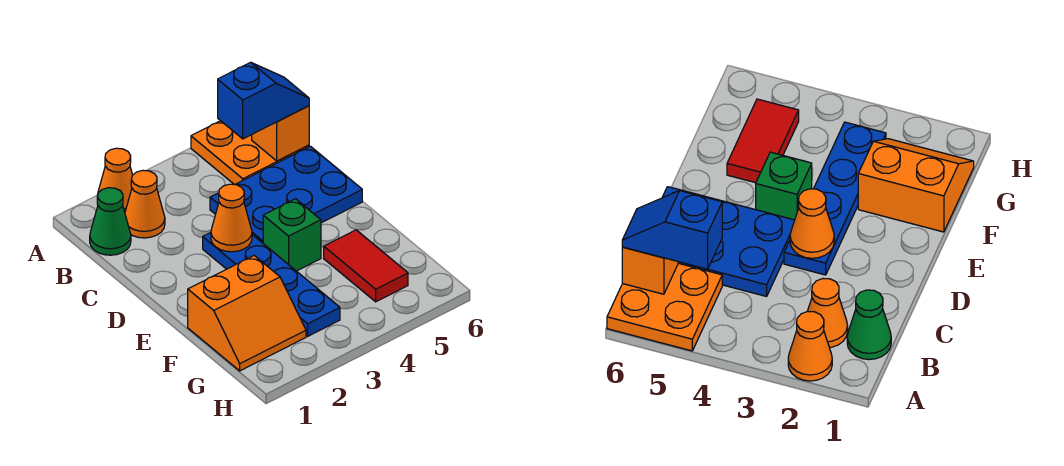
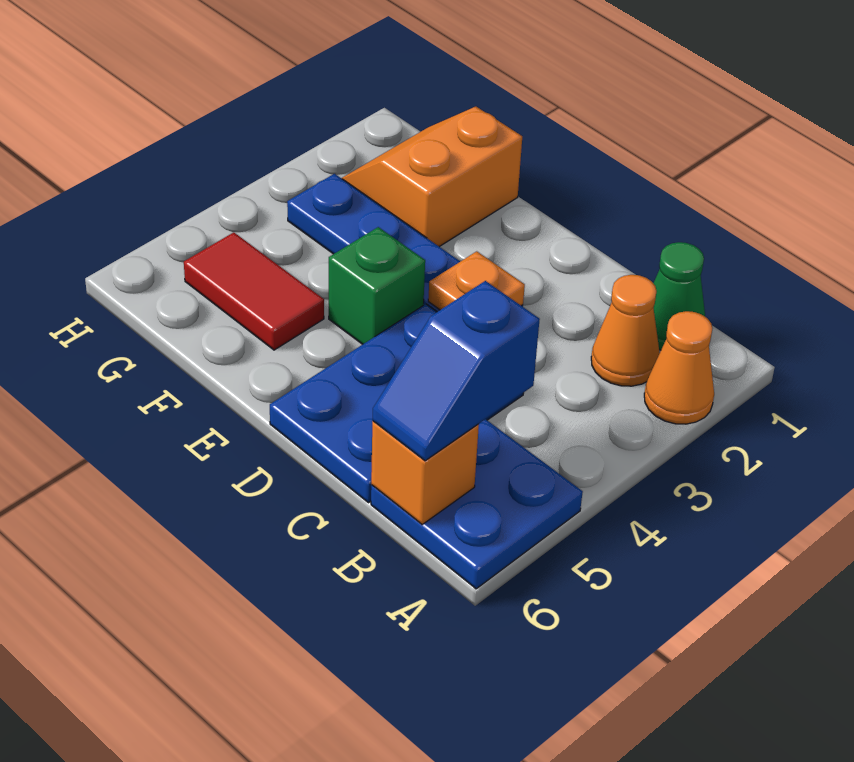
orange plate A5:B6 level 1 -> blue plate A5:B6 level 1
orange cone D3 level 2 -> orange plate D3 level 2

